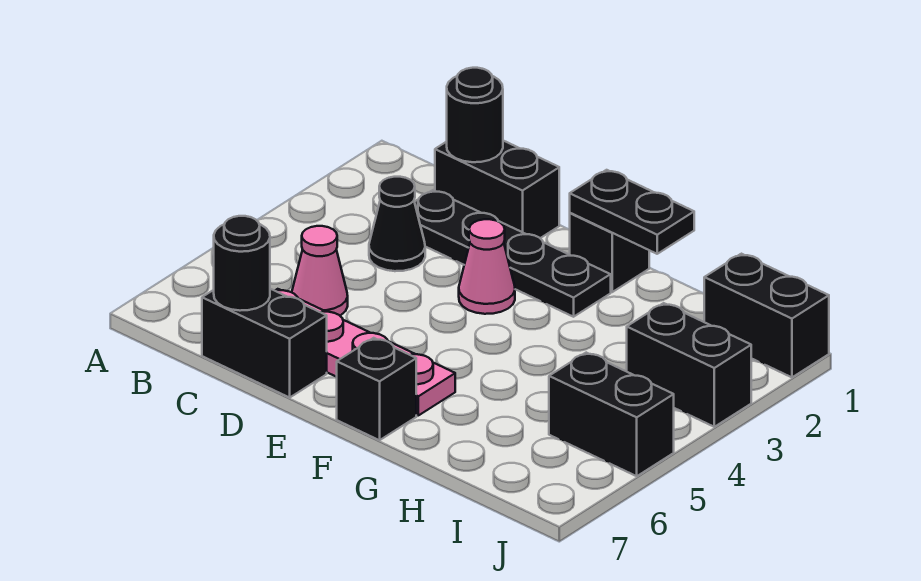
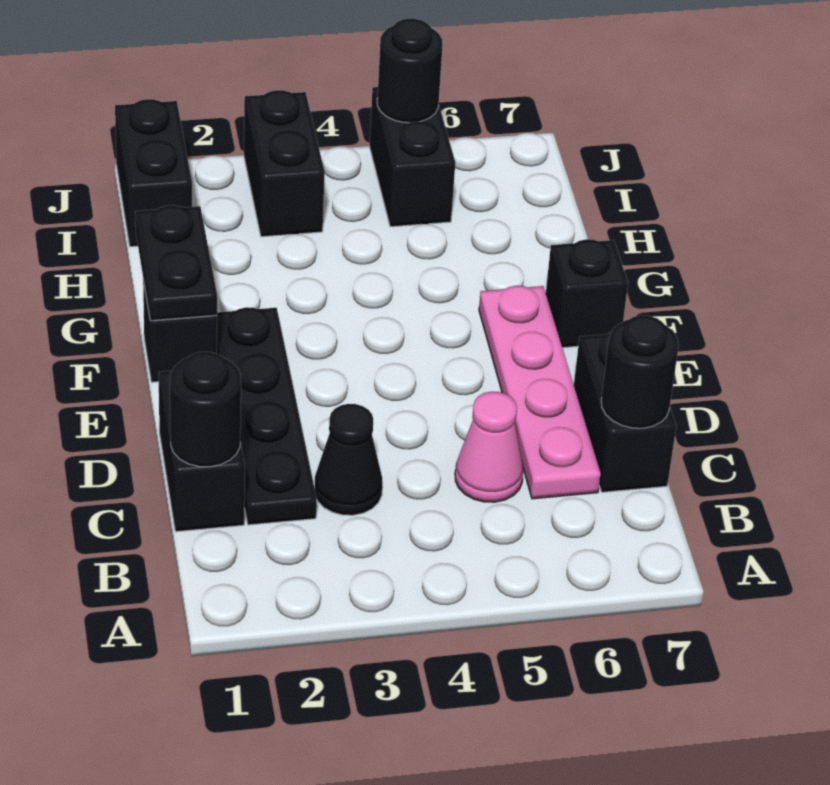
pink cone E3 level 1 -> none
none -> black round brick J5 level 2

